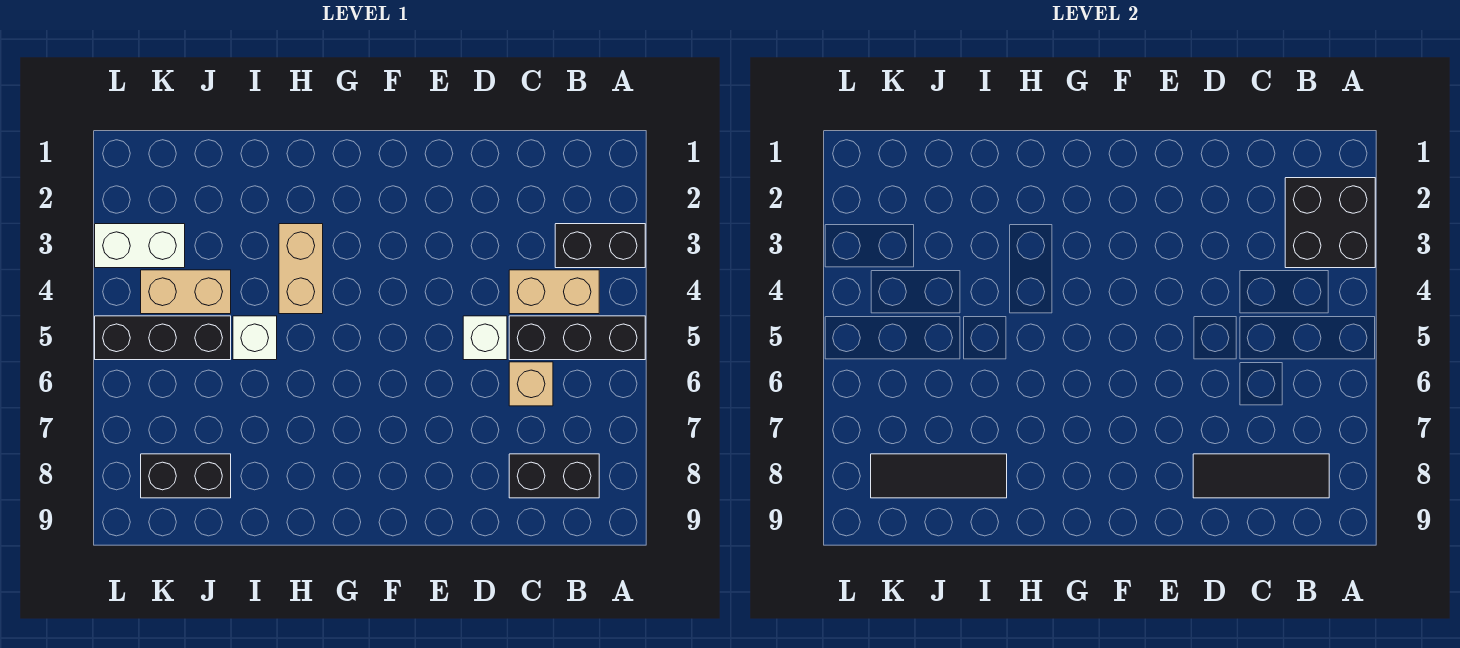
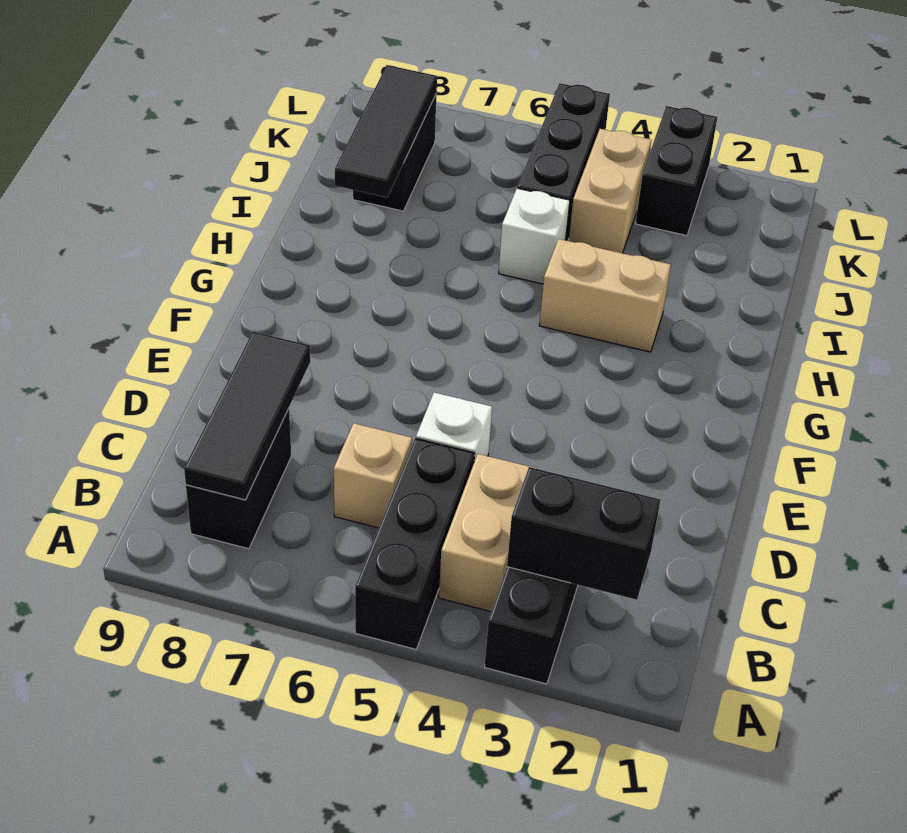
black brick A2:B3 level 2 -> black brick B2:B3 level 2
white brick K3:L3 level 1 -> black brick K3:L3 level 1

